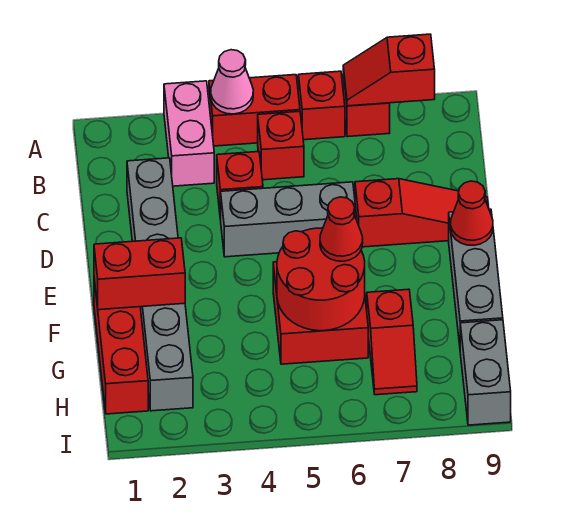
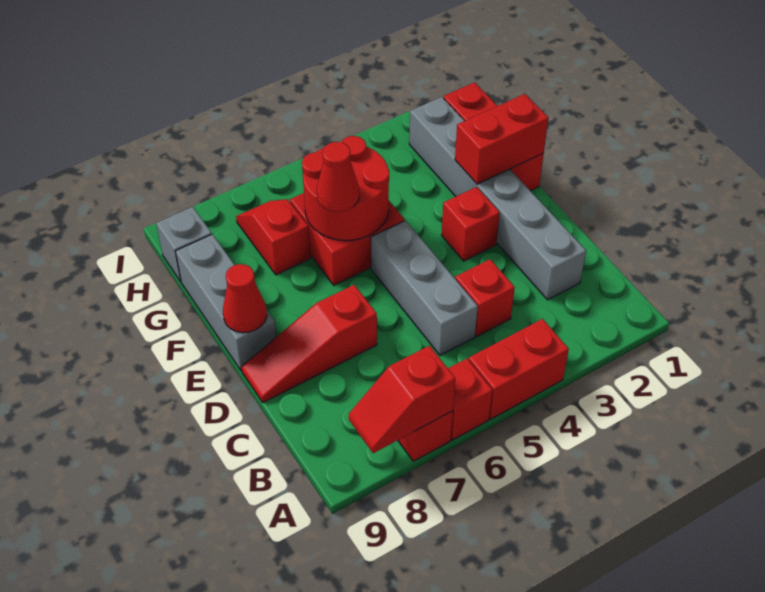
pink brick A3:B3 level 1 -> none
pink cone A4 level 2 -> none
red slope A7:A8 level 2 top 8 -> red slope A7:A8 level 2 top 7
red brick B5 level 1 -> red brick E3 level 1
grey brick D4:D6 level 1 -> grey brick C5:E5 level 1
grey brick H9:I9 level 1 -> grey brick H9 level 1

